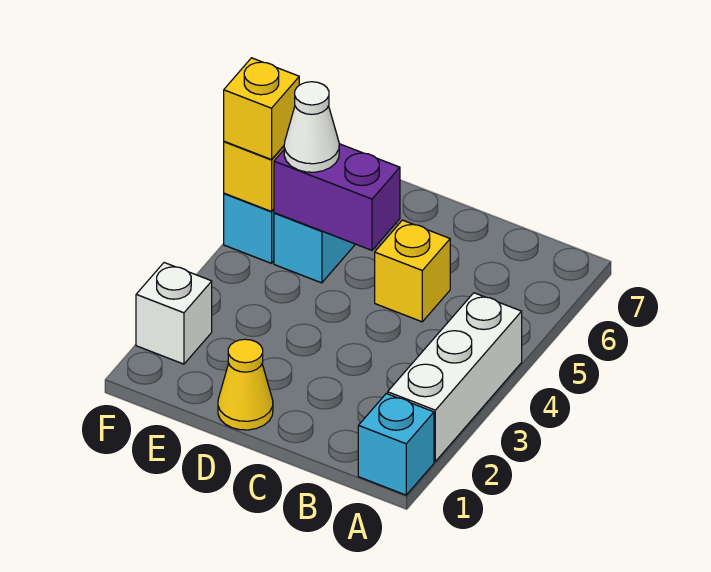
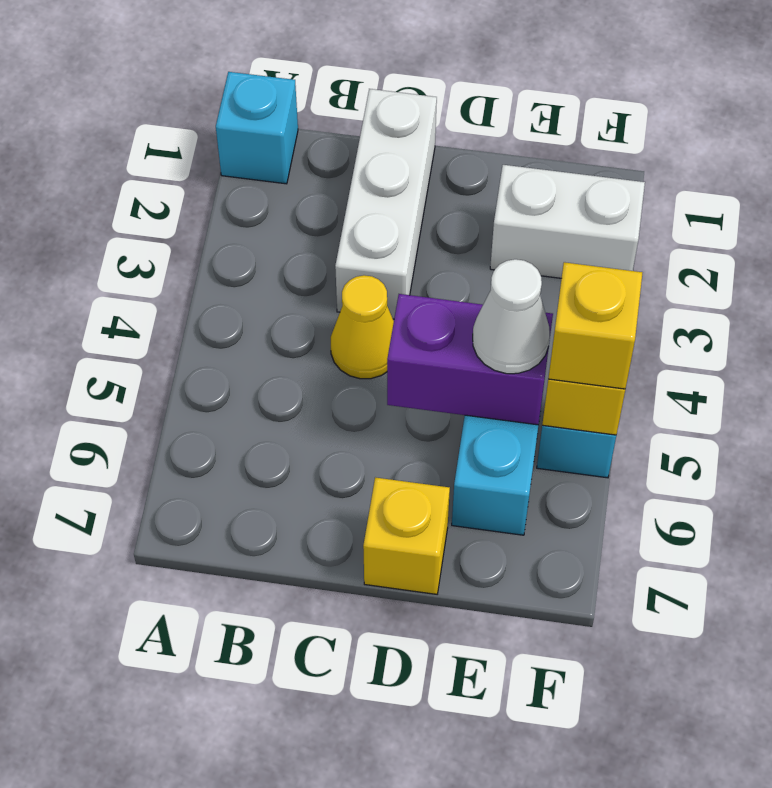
white brick A2:A4 level 1 -> white brick C1:C3 level 1
yellow brick C5 level 1 -> yellow brick D7 level 1
yellow cone D1 level 1 -> yellow cone C4 level 1
white brick F2 level 1 -> white brick E2:F2 level 1

